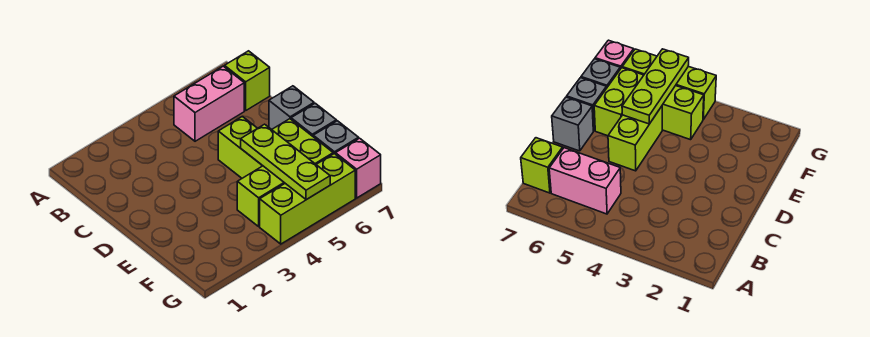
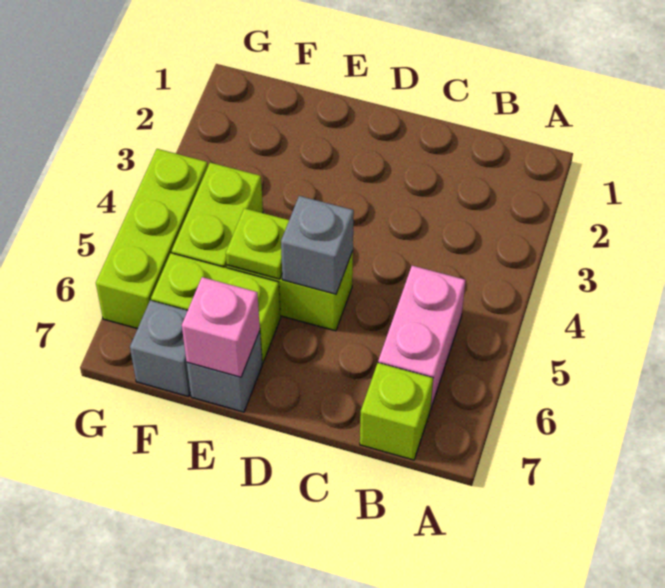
grey brick D7 level 1 -> grey brick D5 level 2
lime plate E5:G5 level 2 -> lime plate E5 level 2
pink brick G7 level 1 -> pink brick E7 level 2

